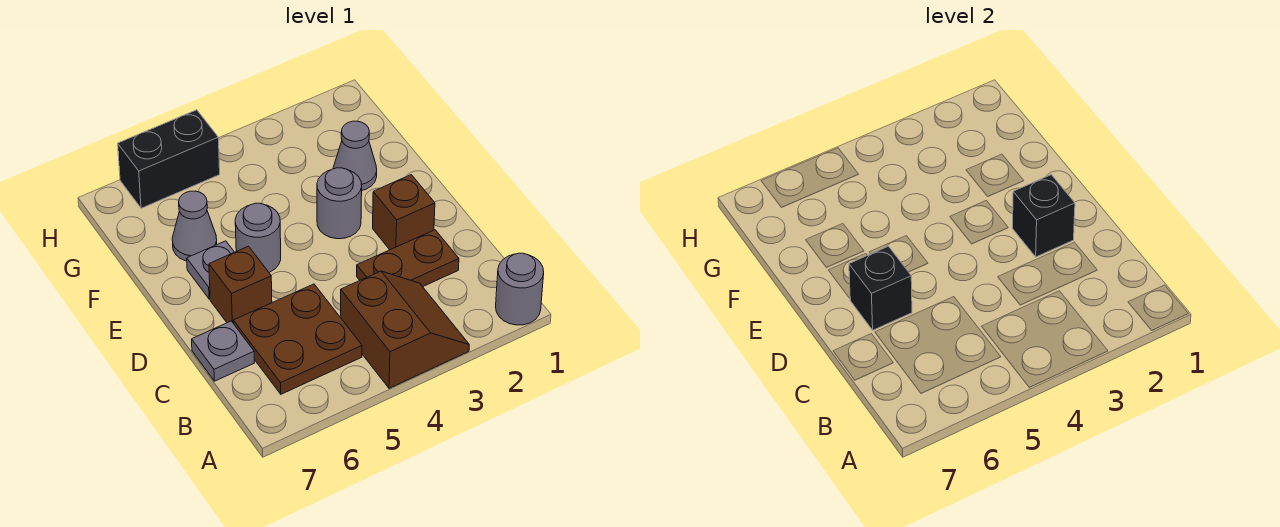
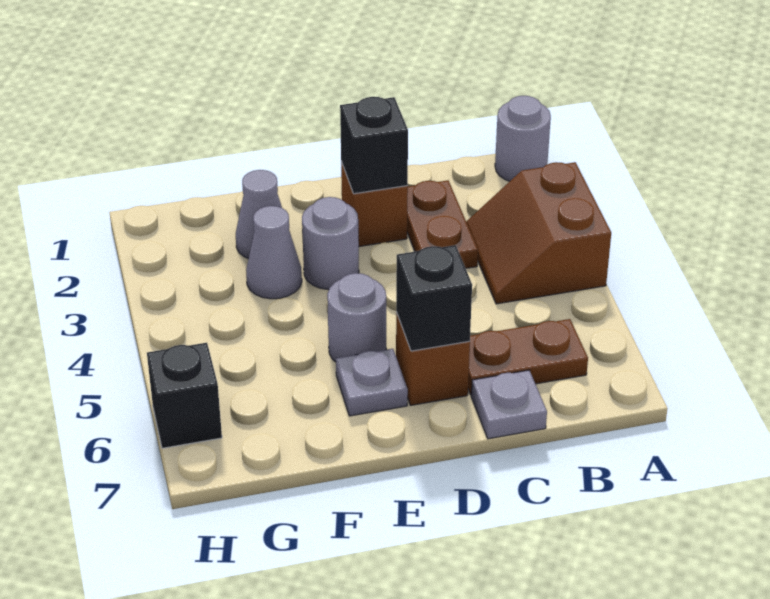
brown slope A3:B4 level 1 top 4 -> brown slope A3:B4 level 1 top A
brown plate B5:C6 level 1 -> brown plate B6:C6 level 1
grey cone F6 level 1 -> grey cone F3 level 1
black brick H5:H6 level 1 -> black brick H6 level 1

